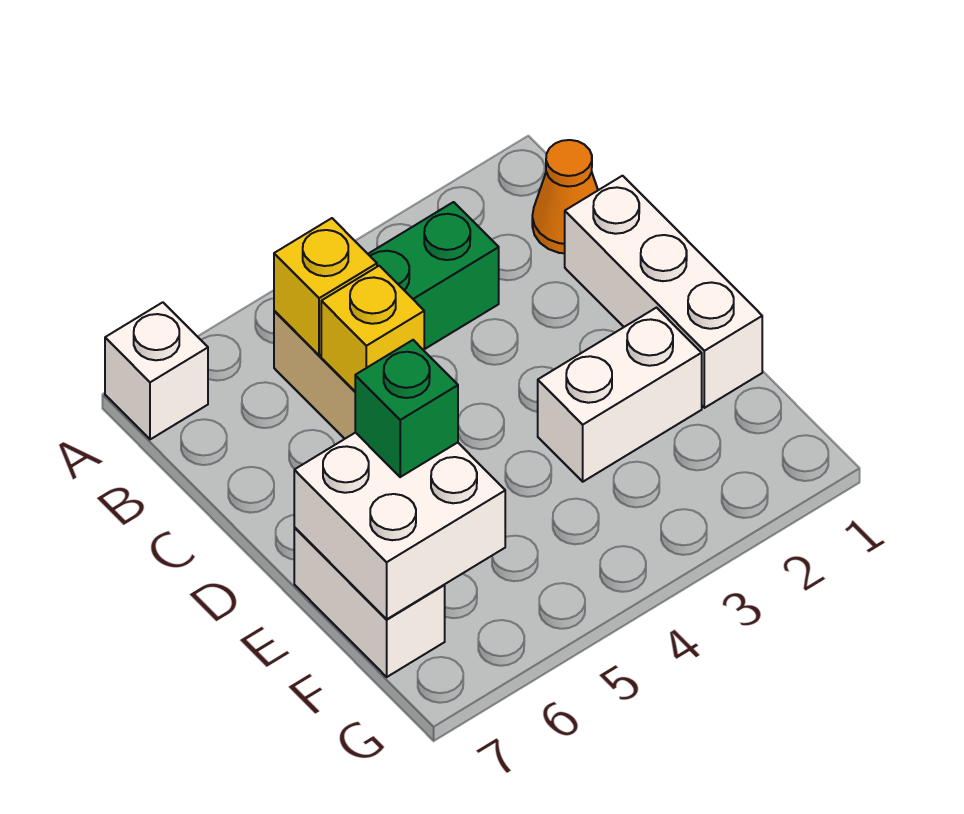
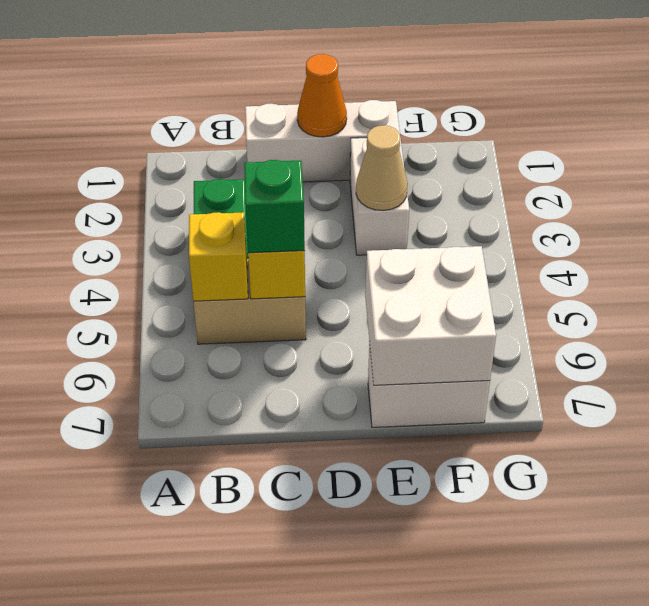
white brick A7 level 1 -> none
orange cone B1 level 1 -> orange cone D1 level 2
none -> tan cone E3 level 2
green brick E6 level 3 -> green brick C5 level 3

